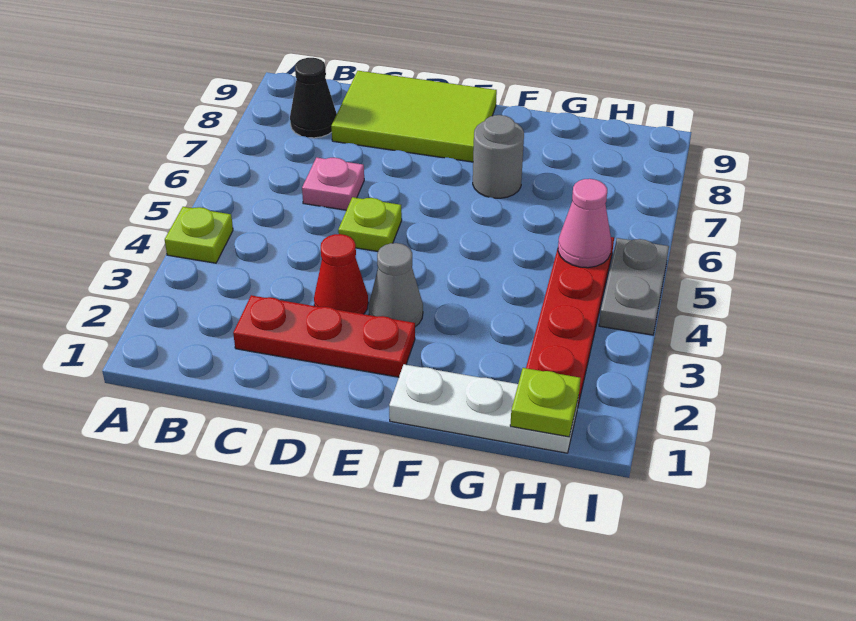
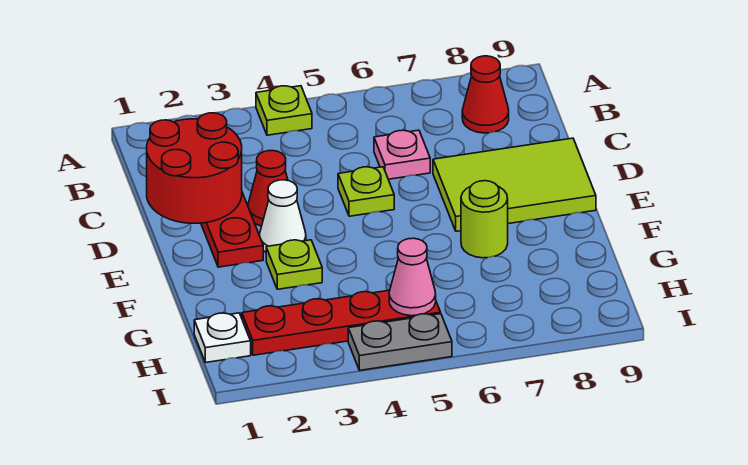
black cone B8 level 1 -> red cone B8 level 1
none -> red round brick C1:D2 level 2
lime tile C8:E9 level 1 -> lime tile D7:E9 level 1
grey cone E3 level 1 -> white cone E3 level 1
white plate F1:H1 level 1 -> white plate H1 level 1
grey round brick F7 level 1 -> lime round brick F7 level 1
lime plate H1 level 2 -> lime plate F3 level 1

